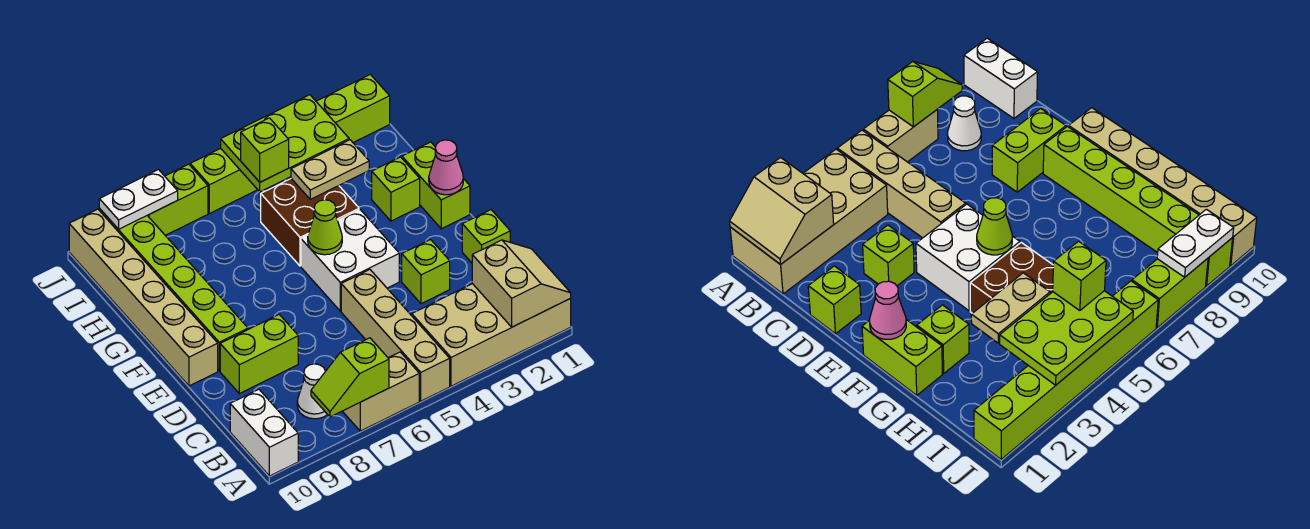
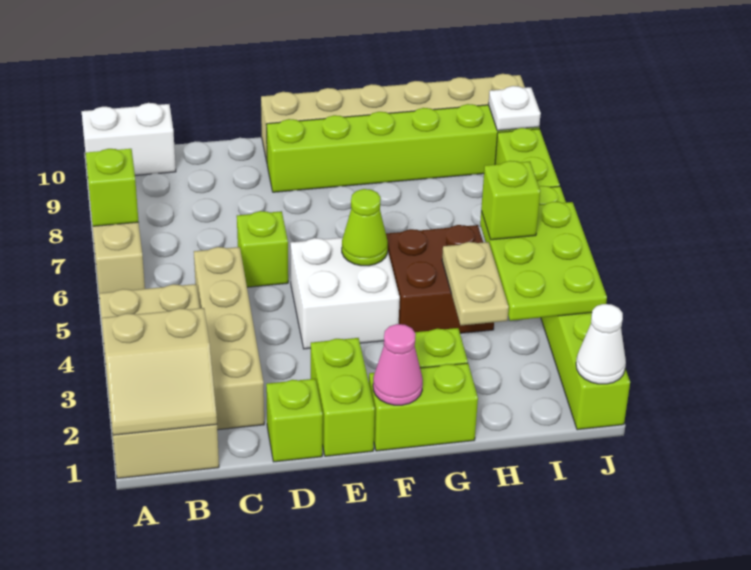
tan brick A5:D5 level 1 -> tan brick C2:C5 level 1
white cone B8 level 1 -> white cone J1 level 2
lime brick D3 level 1 -> lime brick D6 level 1
lime brick D8:D9 level 1 -> lime brick E1:E2 level 1
white plate J8:J9 level 2 -> white plate J9 level 2

